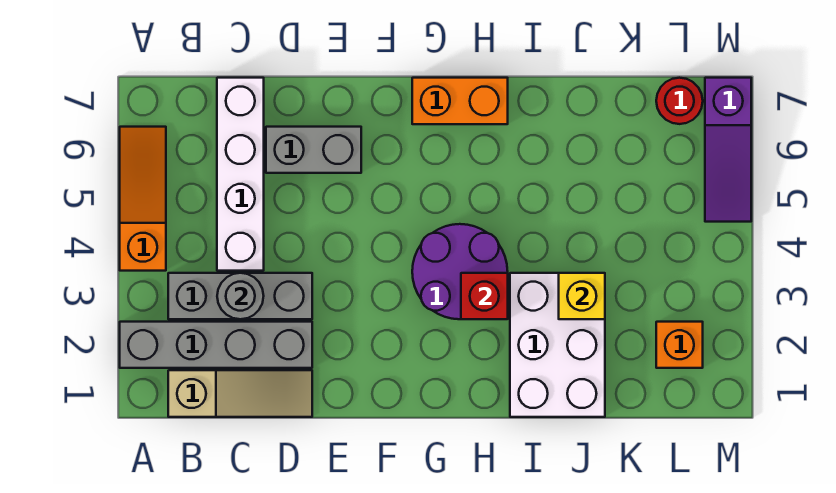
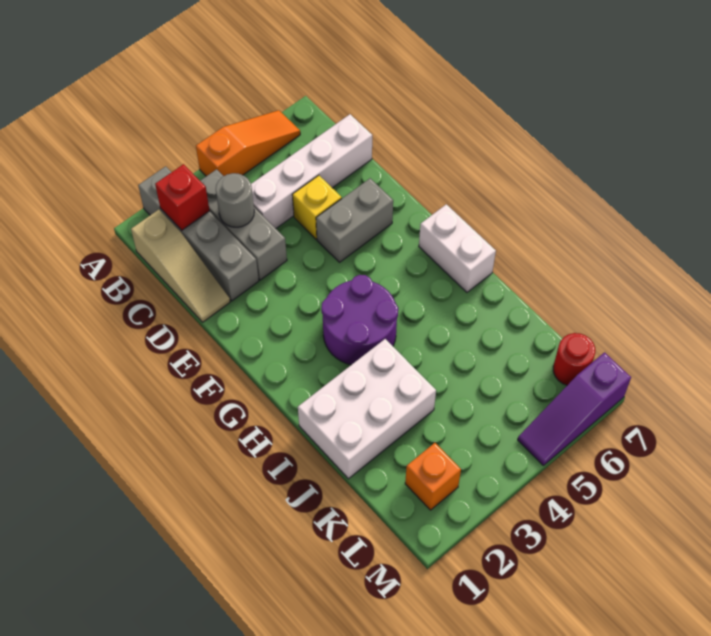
grey brick D6:E6 level 1 -> grey brick E5:E6 level 1
orange brick G7:H7 level 1 -> white brick G7:H7 level 1
red brick H3 level 2 -> red brick B2 level 2
yellow brick J3 level 2 -> yellow brick D5 level 1

